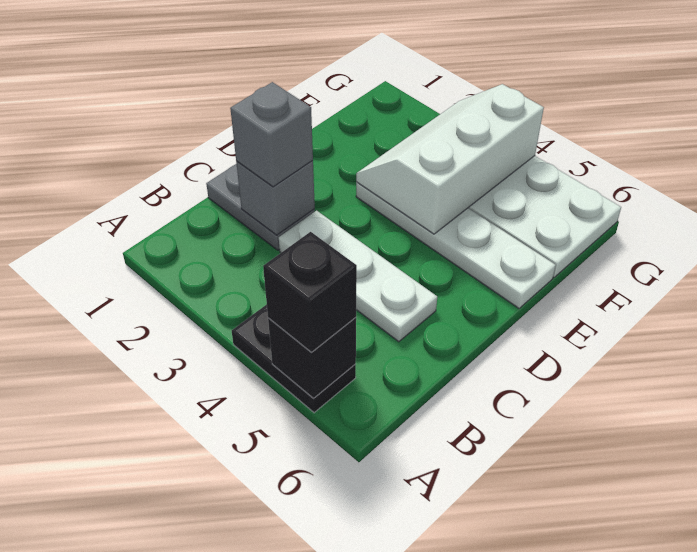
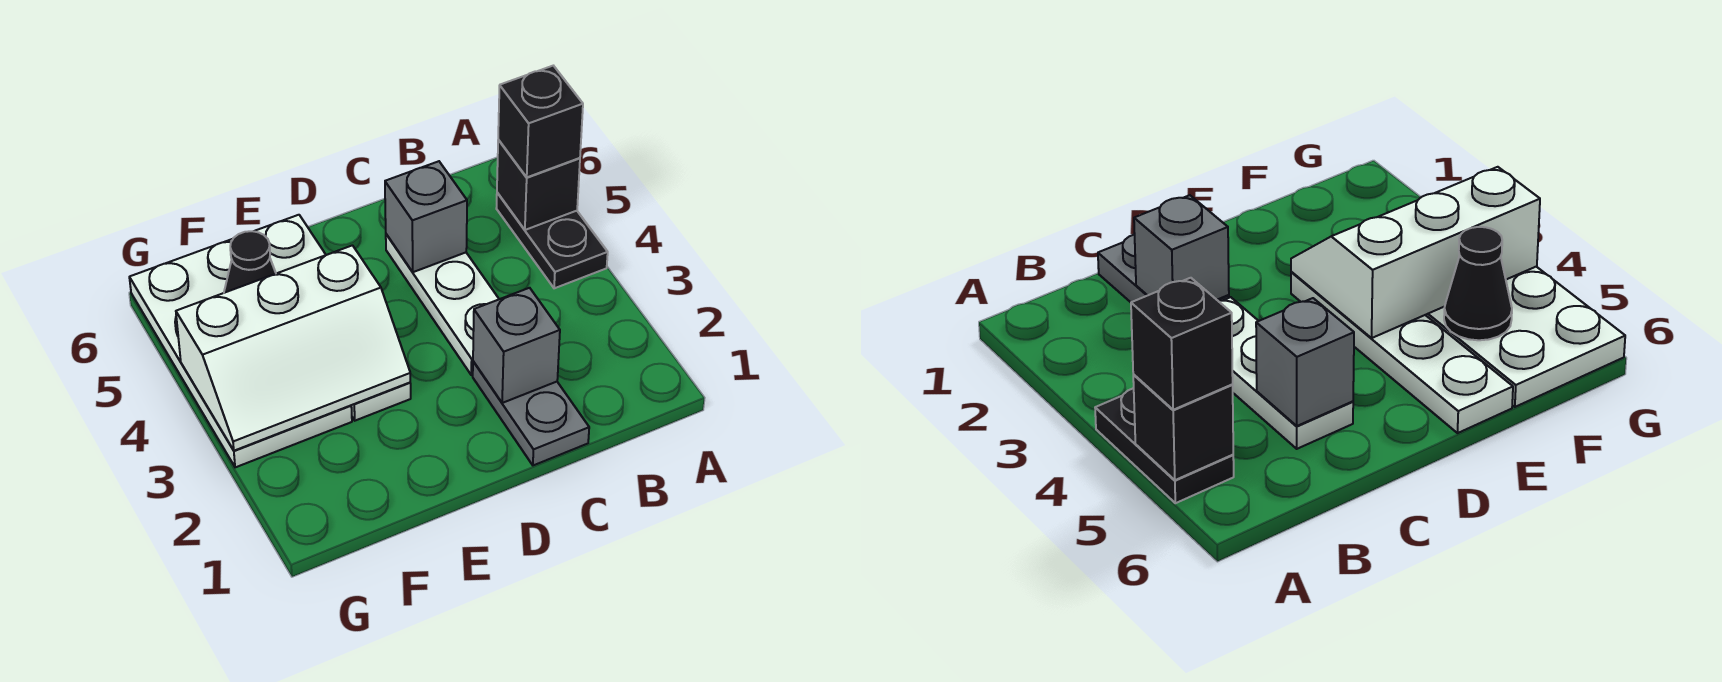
grey brick C2 level 3 -> grey brick C5 level 2
none -> black cone F5 level 2

